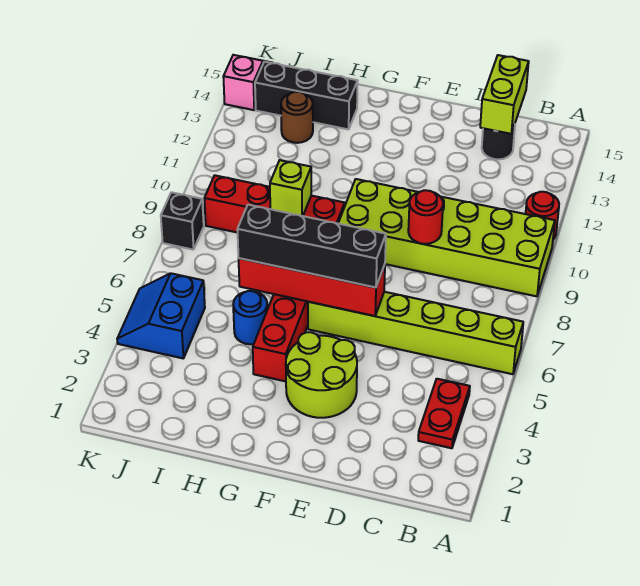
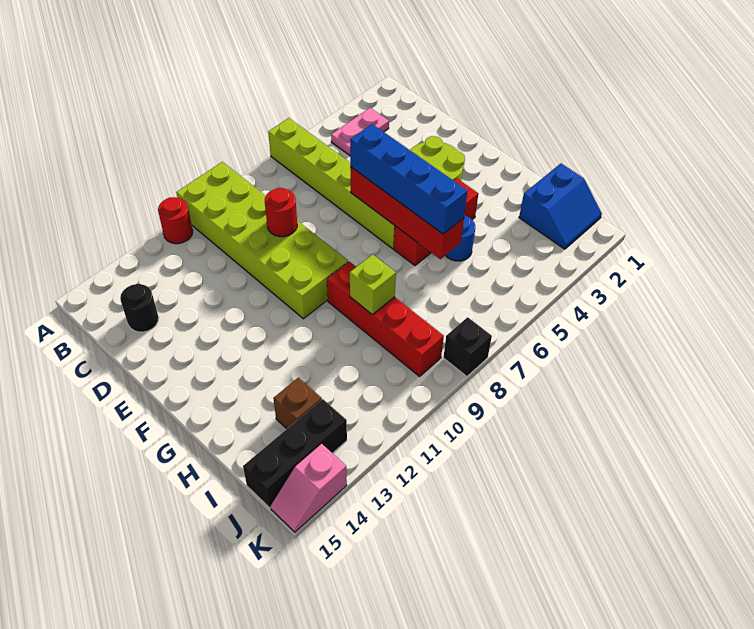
red plate B3:B4 level 1 -> pink plate B3:B4 level 1
lime brick C14:C15 level 2 -> none
black brick E6:H6 level 3 -> blue brick E6:H6 level 3
black brick H14:J14 level 1 -> black brick J13:J15 level 1
brown round brick I13 level 1 -> brown brick I13 level 1
blue slope J4:K5 level 1 top J -> blue slope I1:J2 level 1 top I

